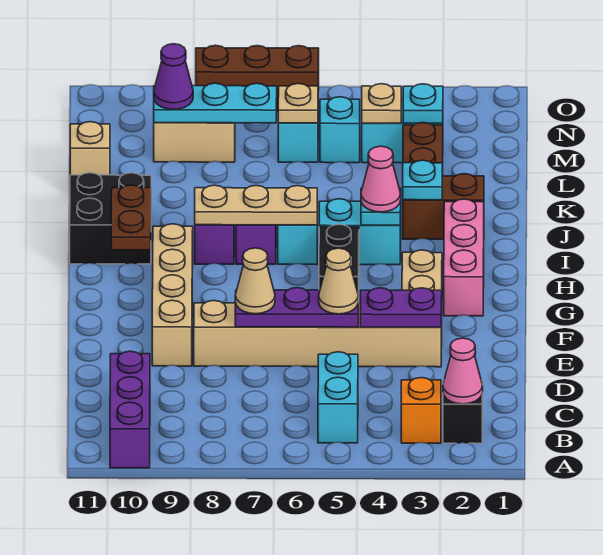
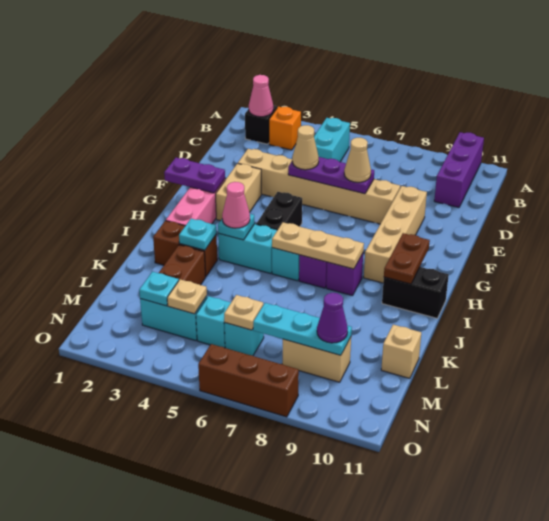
purple plate E3:E4 level 2 -> purple plate G1:G2 level 2
black brick I10:J11 level 1 -> black brick I10:I11 level 1

